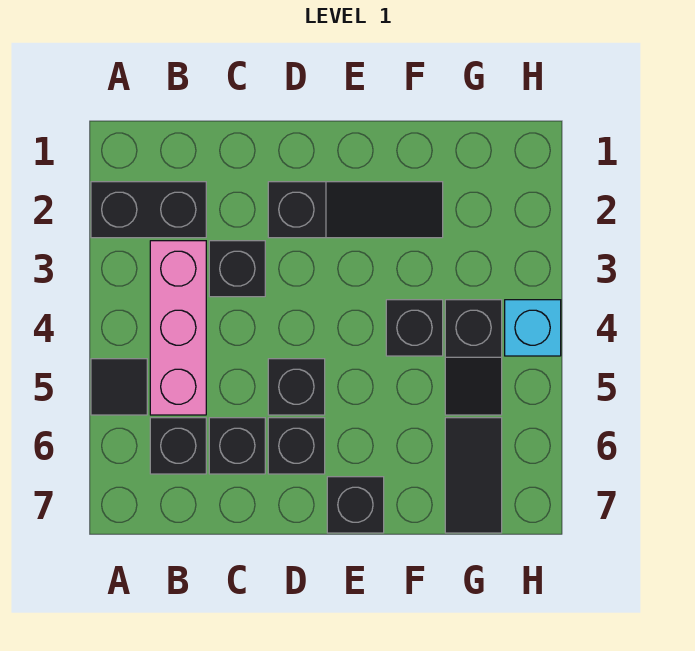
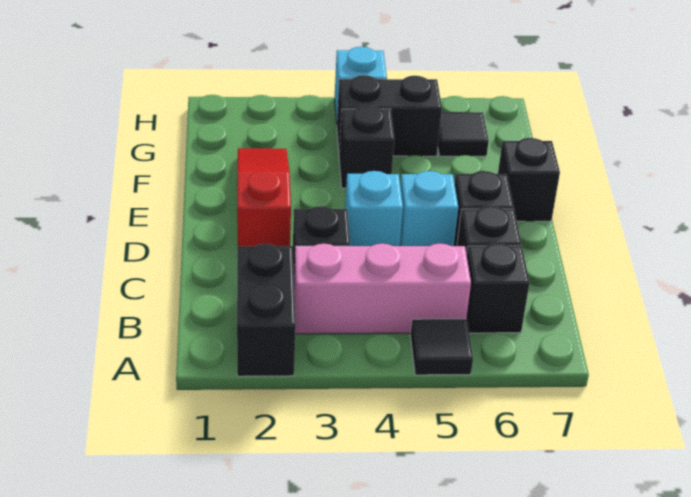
black slope D2:F2 level 1 top D -> red slope D2:F2 level 1 top D
none -> cyan brick D4 level 1
black brick D5 level 1 -> cyan brick D5 level 1
black slope G4:G5 level 1 top 4 -> black brick G4:G5 level 1
black tile G6:G7 level 1 -> black tile G6 level 1

